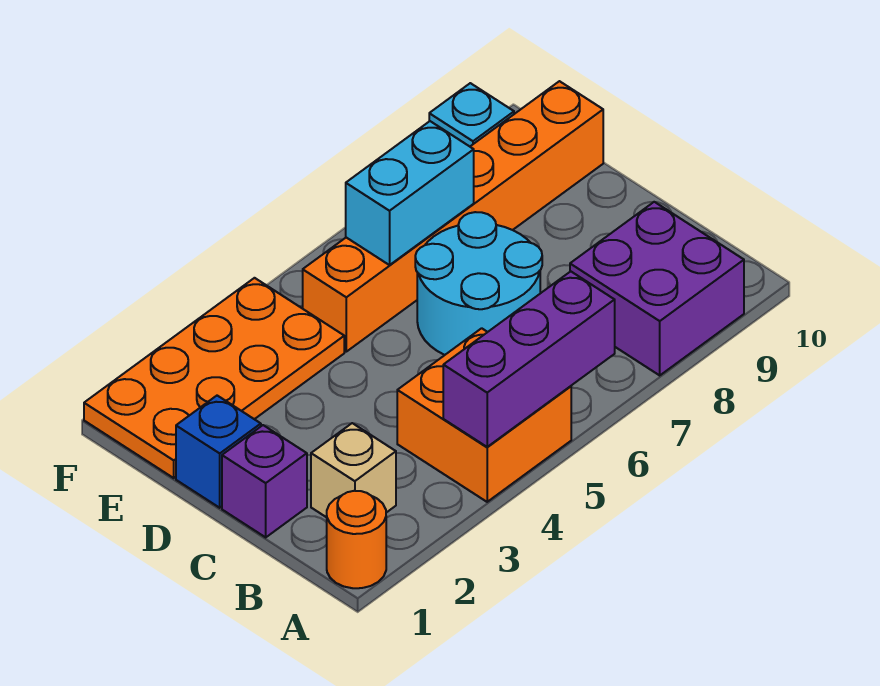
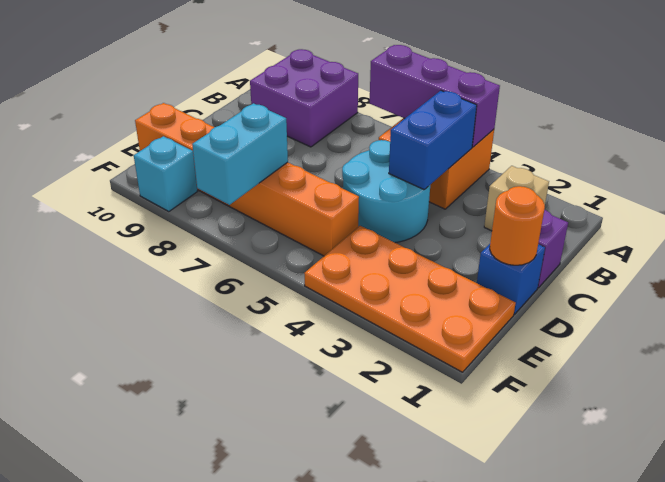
orange round brick A1 level 1 -> orange round brick D1 level 2
none -> blue brick B4:C4 level 2
cyan round brick C6:D7 level 1 -> cyan round brick C4:D5 level 1
cyan brick E6:E7 level 2 -> cyan brick E7:F7 level 2

